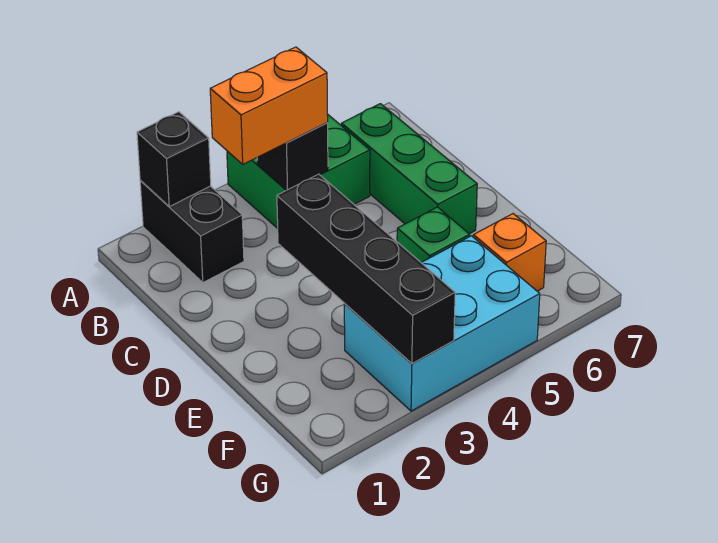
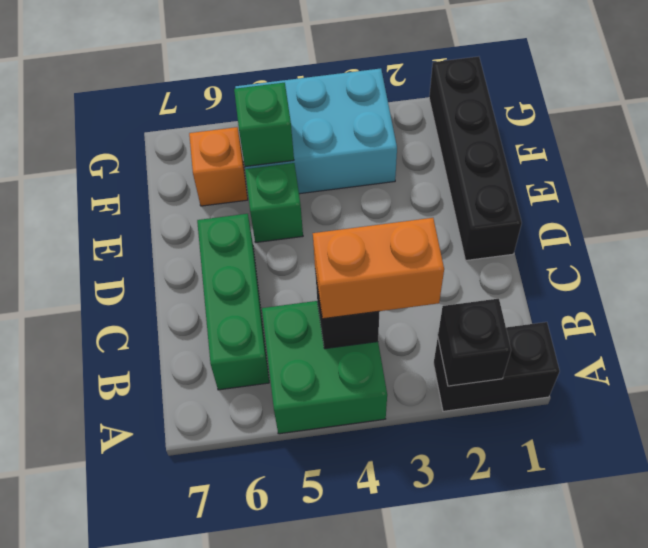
black brick A2:B2 level 1 -> black brick A1:A2 level 1
black brick D3:G3 level 2 -> black brick D1:G1 level 1
none -> green brick F5 level 2

